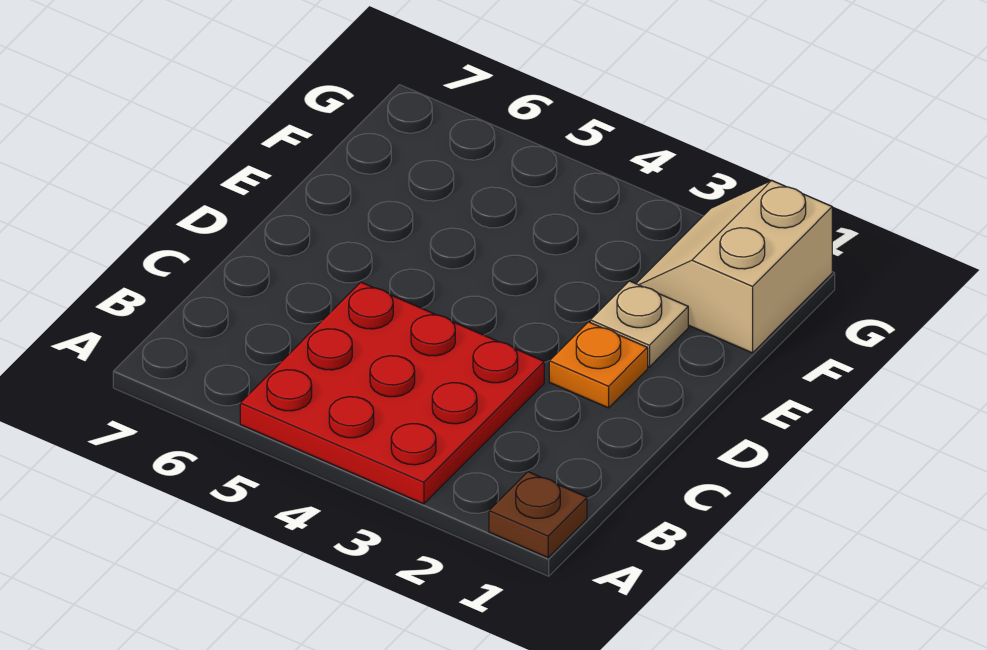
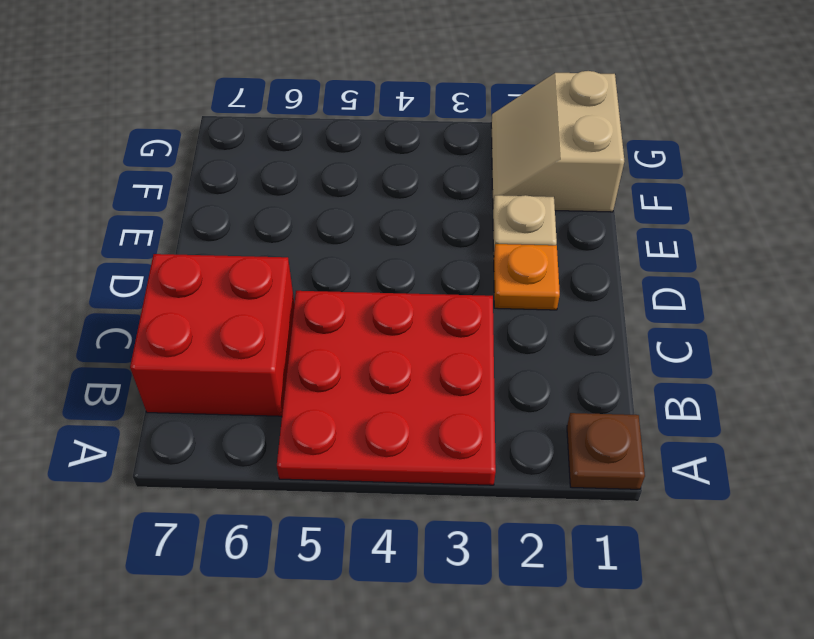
none -> red brick B6:C7 level 1

